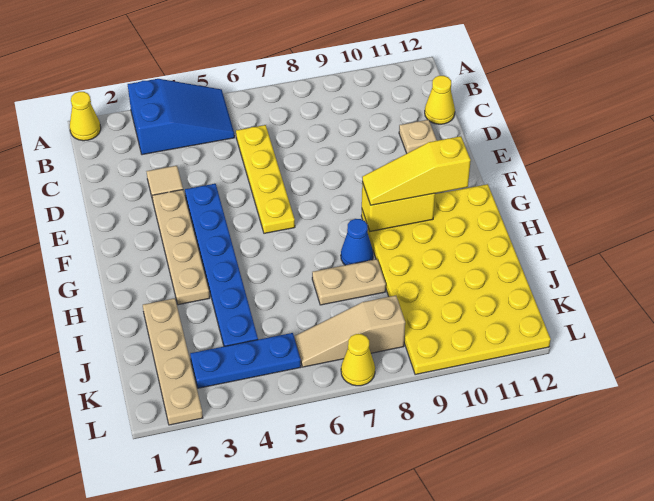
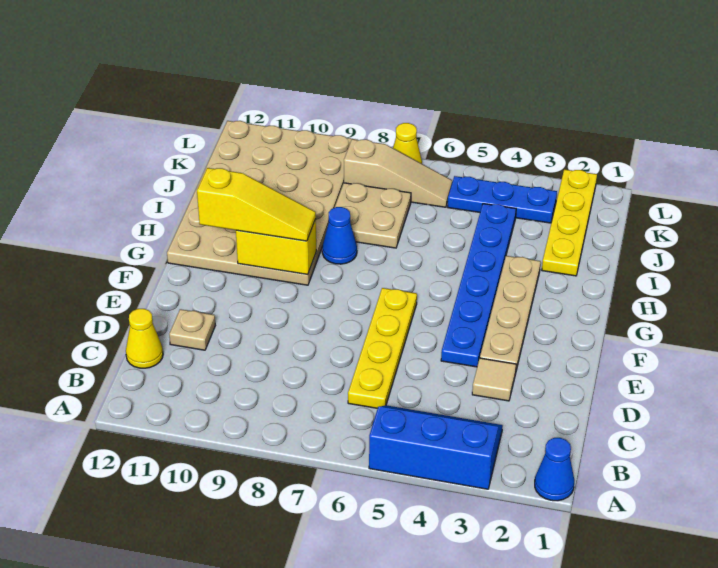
yellow cone A1 level 1 -> blue cone A1 level 1
blue slope A3:B5 level 1 top 3 -> blue slope A3:B5 level 1 top A
yellow plate G9:L12 level 1 -> tan plate G9:L12 level 1
tan plate I2:L2 level 1 -> yellow plate I2:L2 level 1
tan plate I7:I8 level 1 -> tan plate I7:J8 level 1

